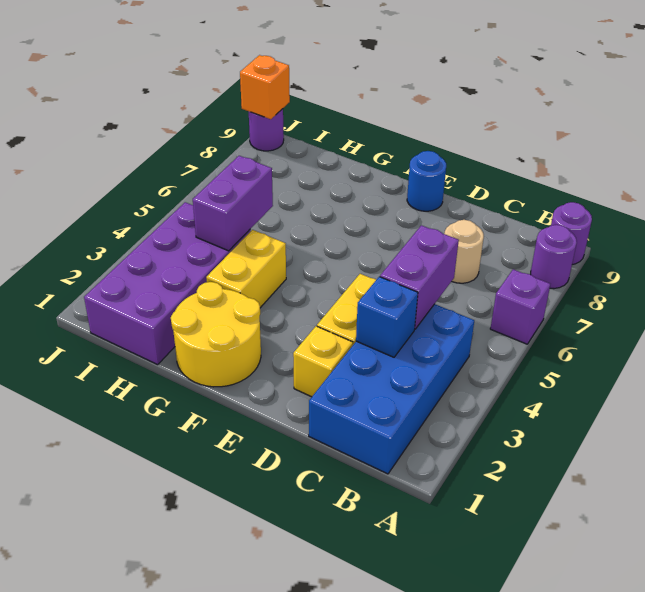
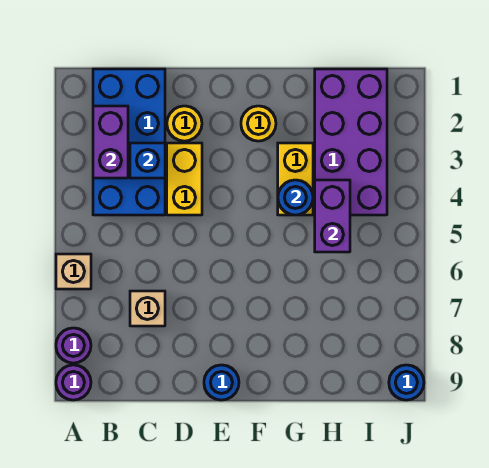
purple brick A6 level 1 -> tan brick A6 level 1
purple brick C4:C5 level 2 -> purple brick B2:B3 level 2
tan round brick C7 level 1 -> tan brick C7 level 1
yellow brick D2 level 1 -> yellow round brick D2 level 1
yellow round brick F1:G2 level 1 -> yellow round brick F2 level 1
none -> blue round brick G4 level 2
purple round brick J9 level 1 -> blue round brick J9 level 1
orange brick J9 level 2 -> none

